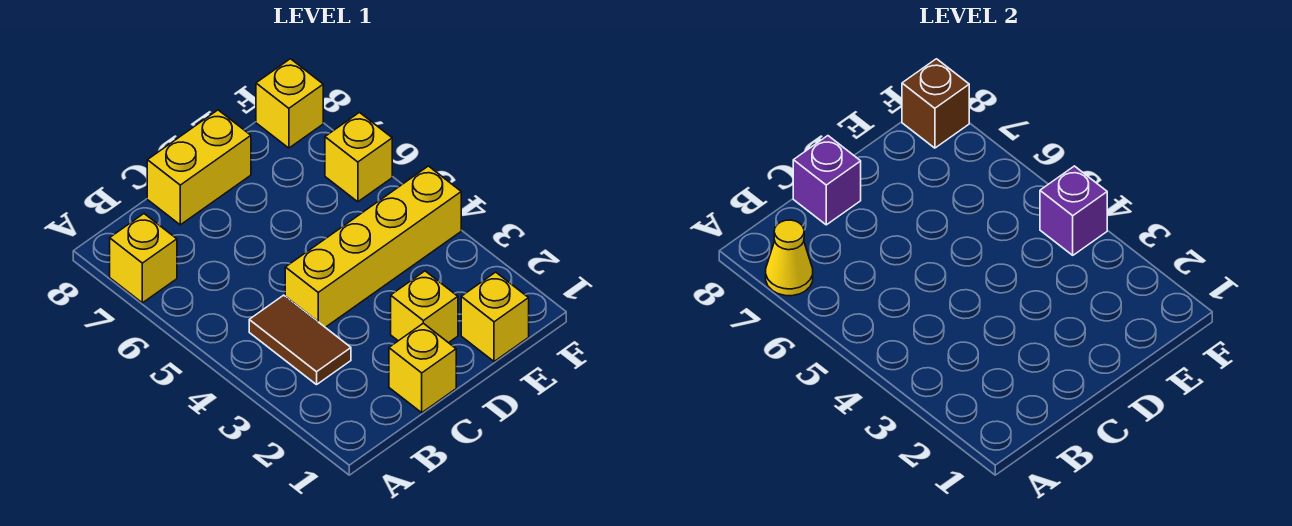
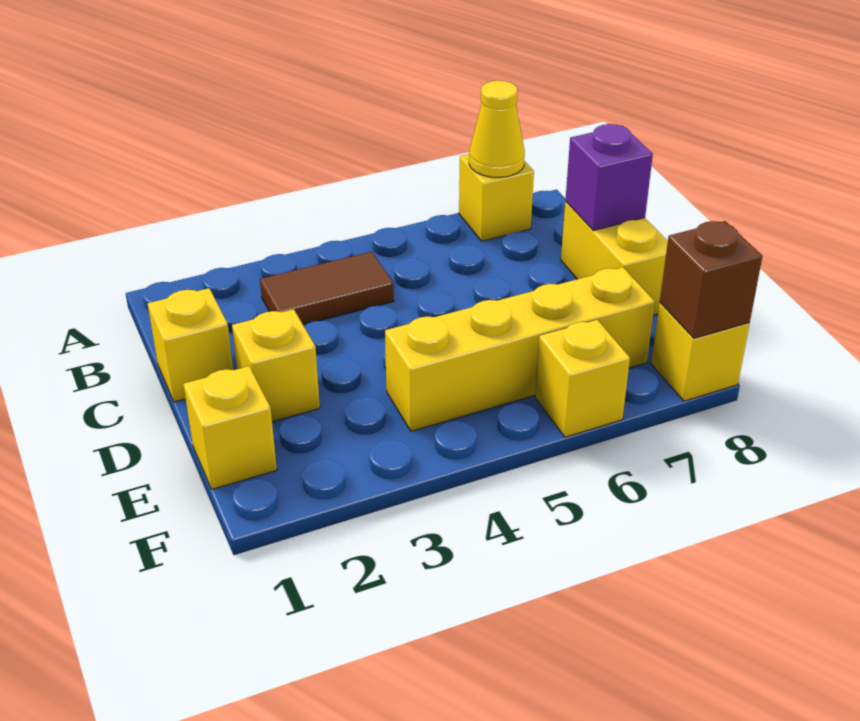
yellow brick C4:F4 level 1 -> yellow brick E4:E7 level 1
purple brick F4 level 2 -> none

